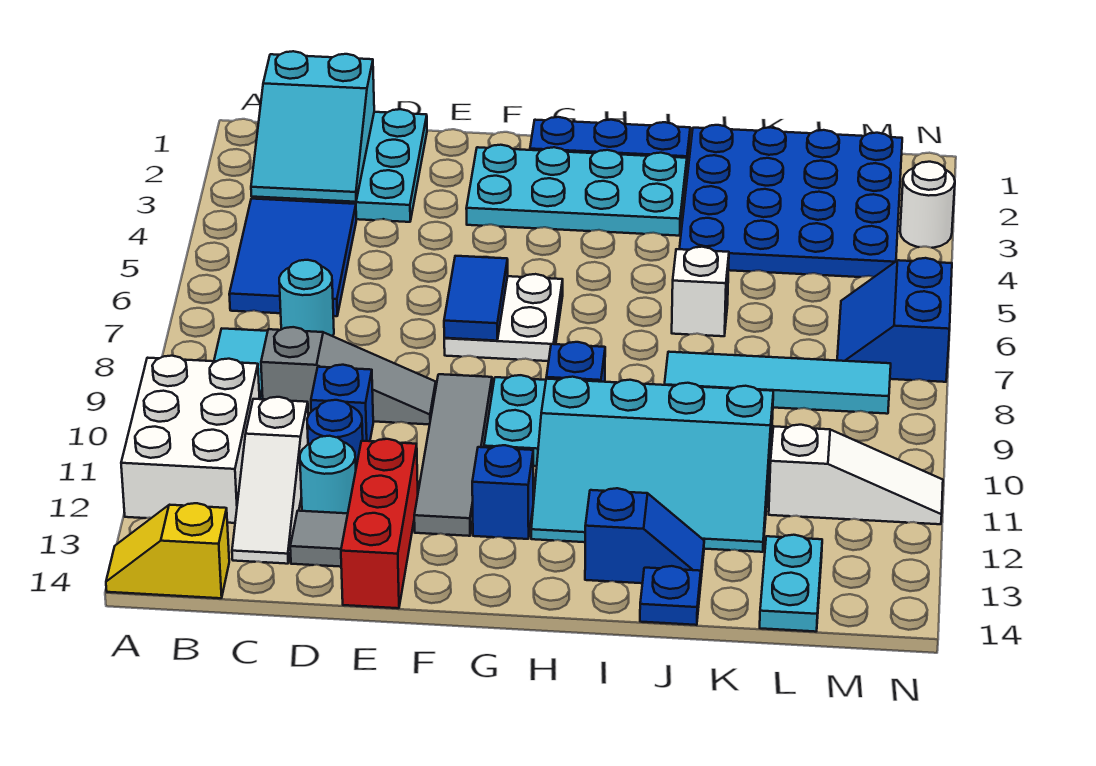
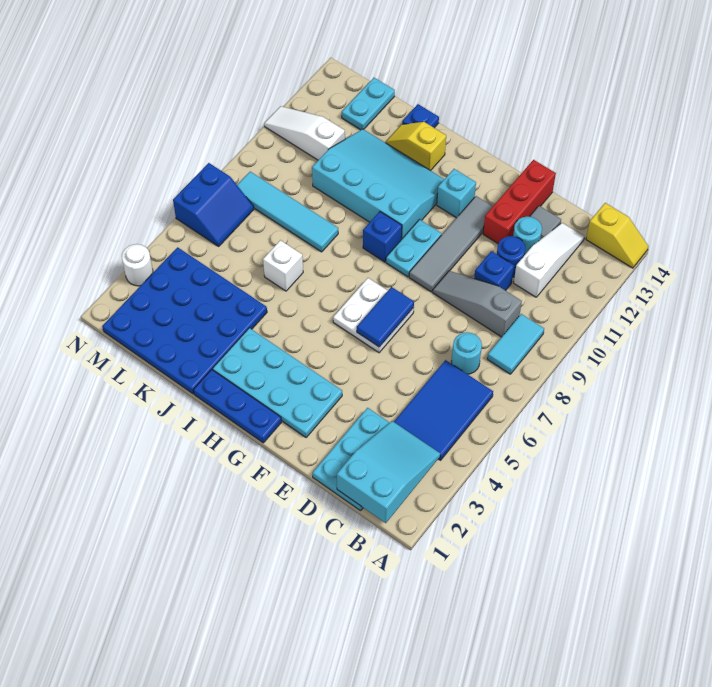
white brick A10:B12 level 1 -> none
blue brick G12 level 1 -> cyan brick G12 level 1
blue slope I13:J13 level 1 top I -> yellow slope I13:J13 level 1 top I

